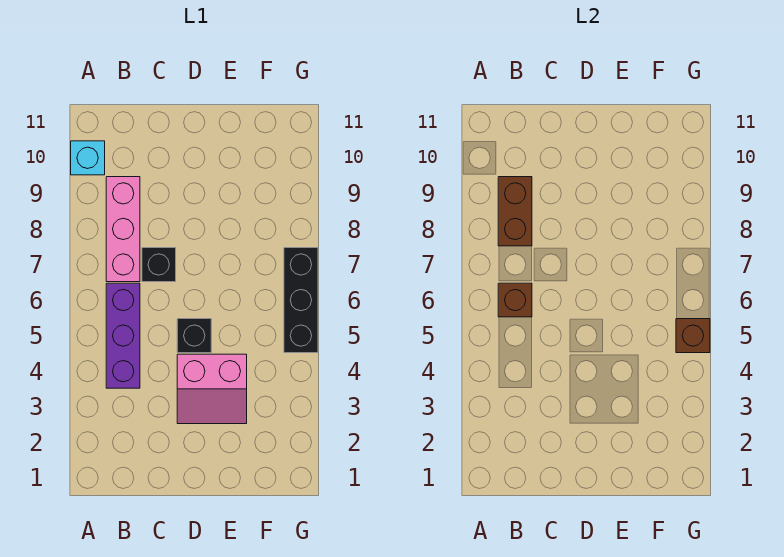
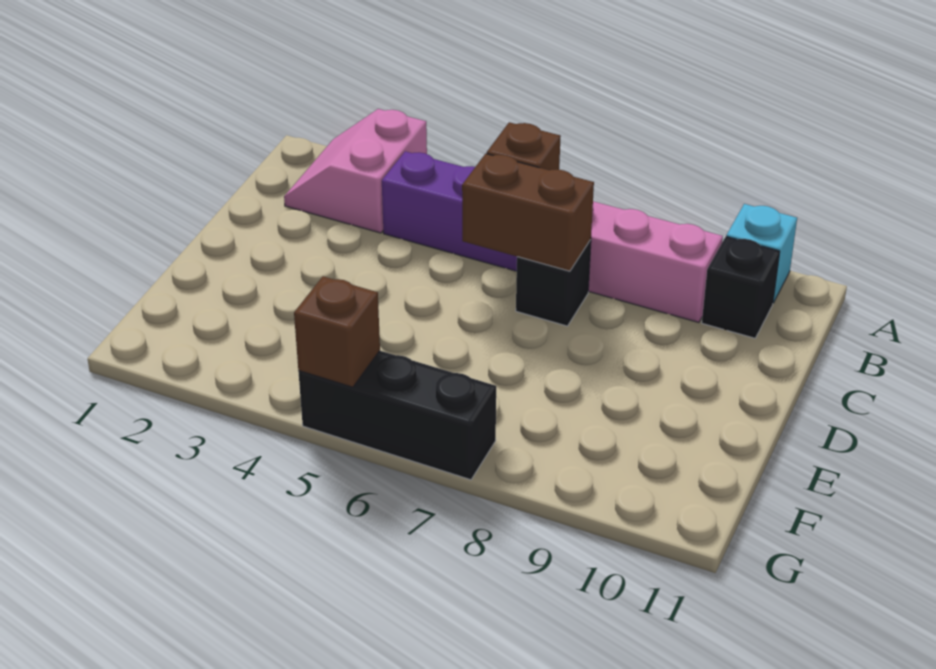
brown brick B8:B9 level 2 -> brown brick C6:C7 level 2
pink slope D3:E4 level 1 top 4 -> pink slope A2:B3 level 1 top 3
black brick D5 level 1 -> black brick B10 level 1

